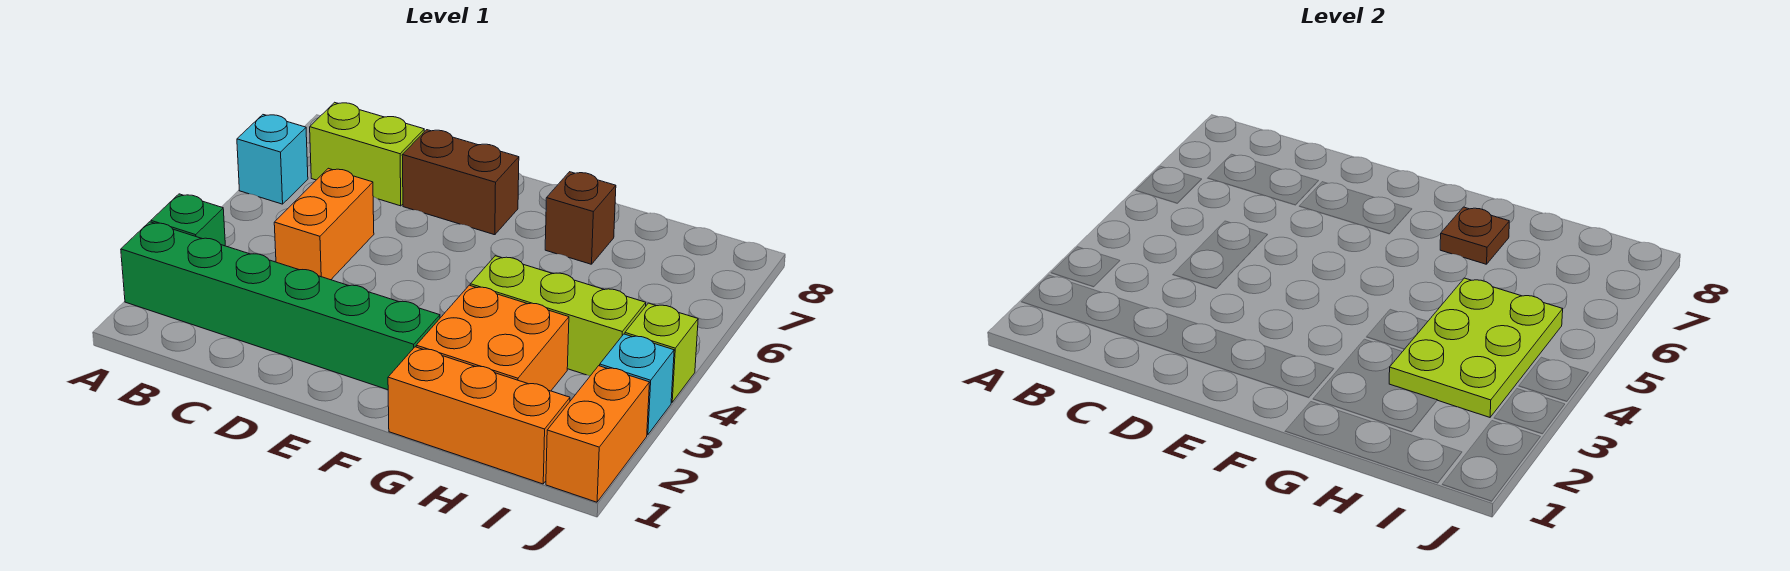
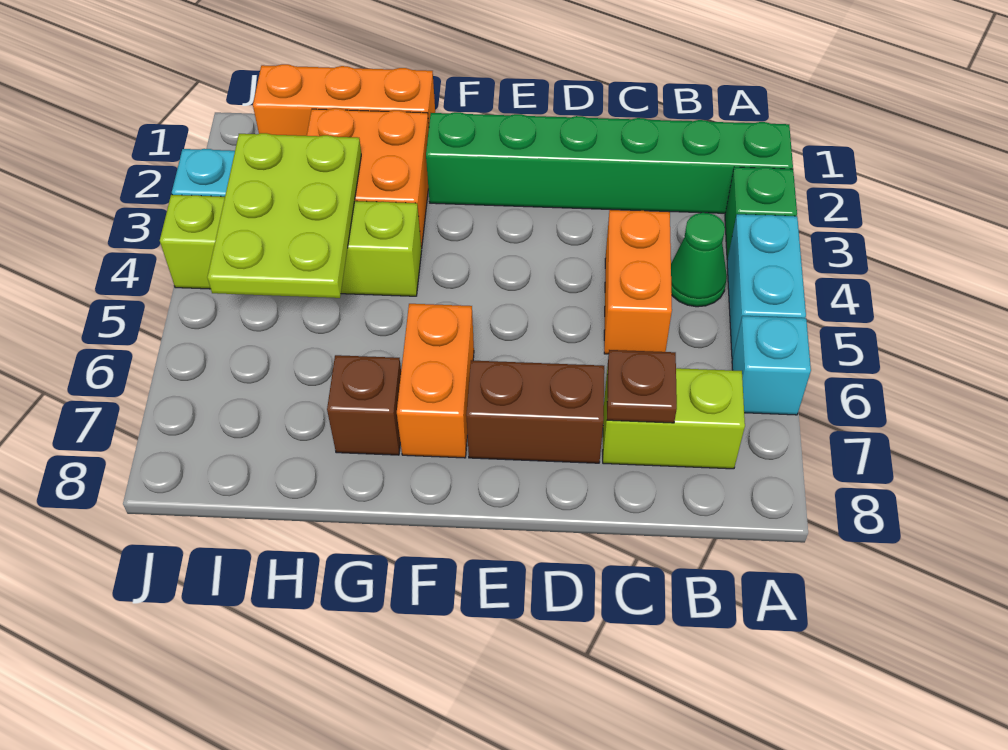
none -> cyan brick A4:A5 level 1
none -> green cone B4 level 1
brown plate G7 level 2 -> brown plate C7 level 2
orange brick J1:J2 level 1 -> orange brick F6:F7 level 1

